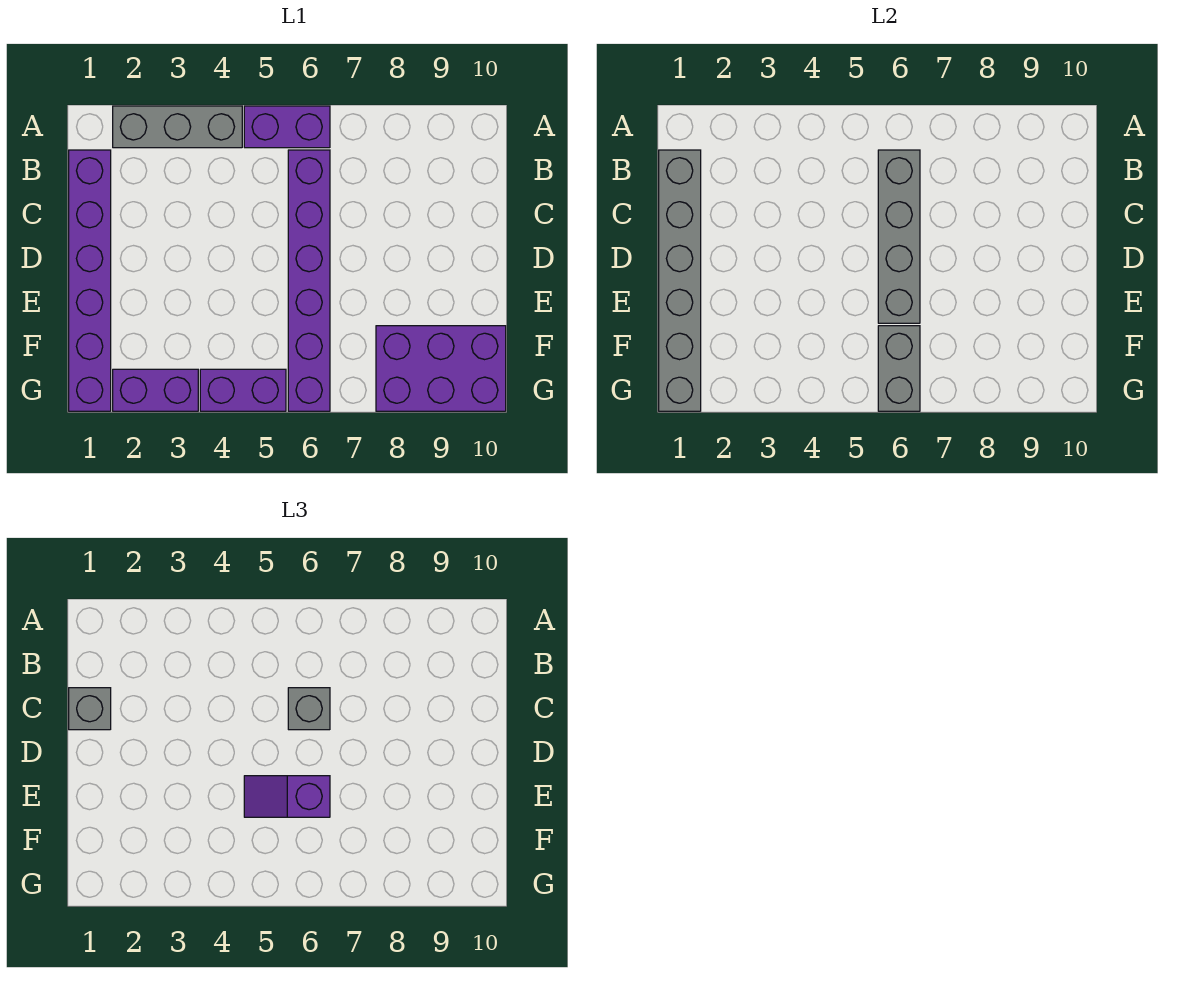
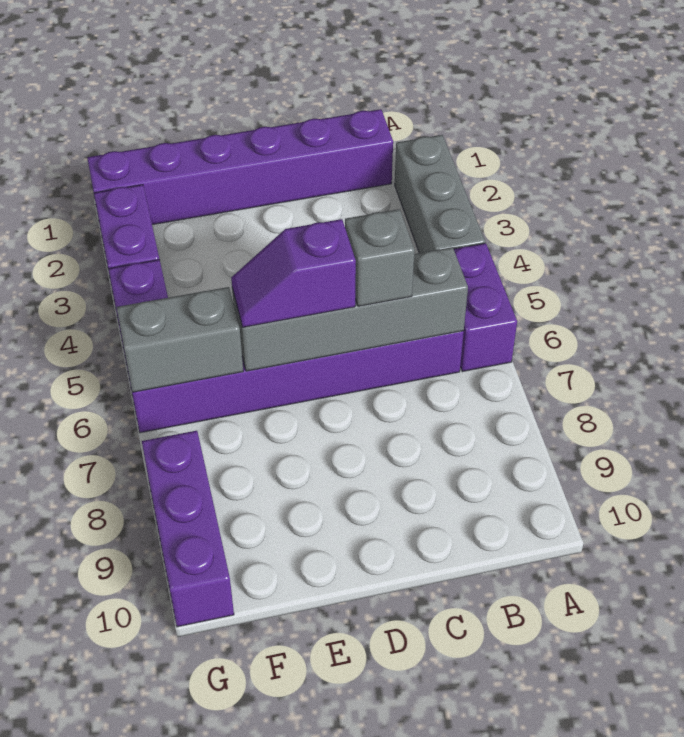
grey brick B1:G1 level 2 -> none
grey brick C1 level 3 -> none
purple slope E5:E6 level 3 top 6 -> purple slope D6:E6 level 3 top D
purple brick F8:G10 level 1 -> purple brick G8:G10 level 1

